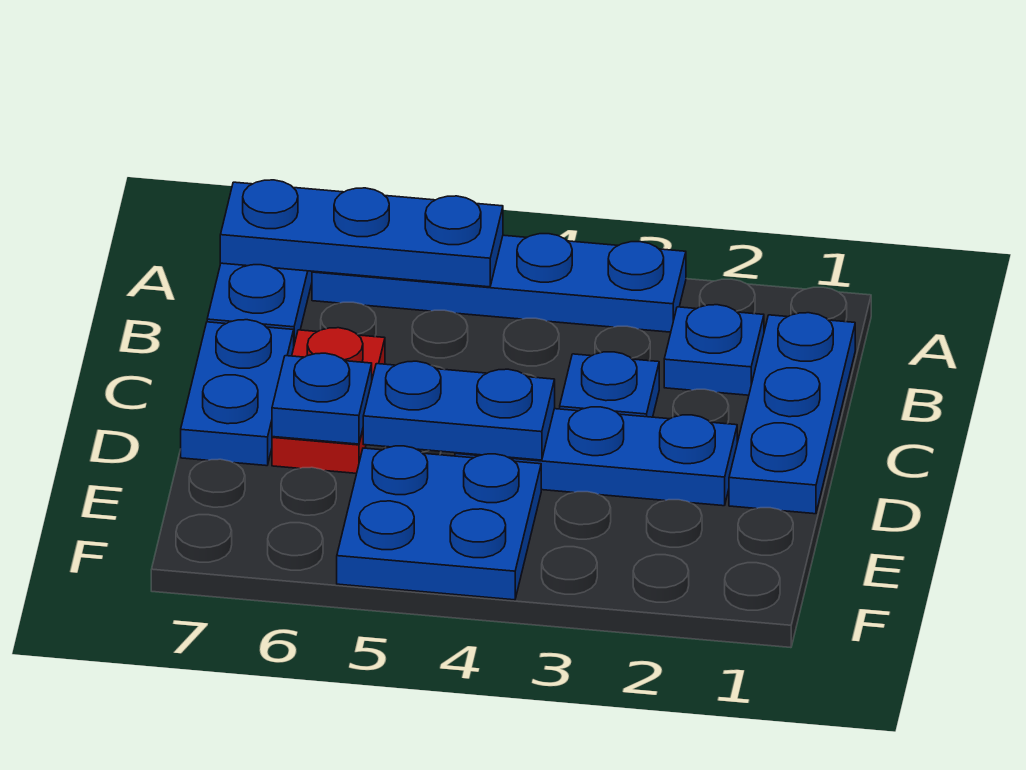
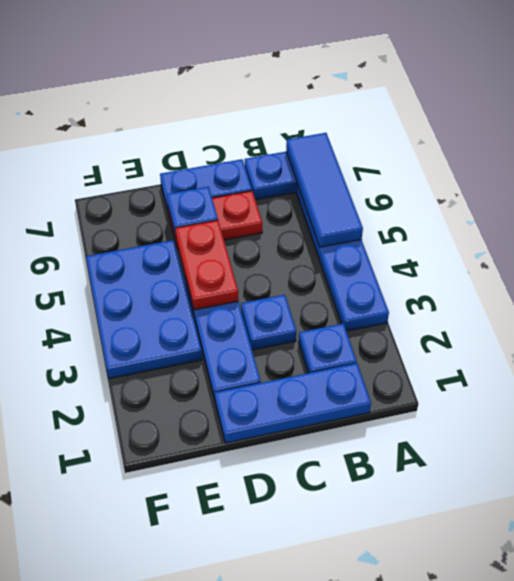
blue plate A5:A7 level 2 -> blue tile A5:A7 level 2
blue plate D4:D5 level 2 -> red plate D4:D5 level 2
blue plate E4:F5 level 1 -> blue plate E3:F5 level 1

